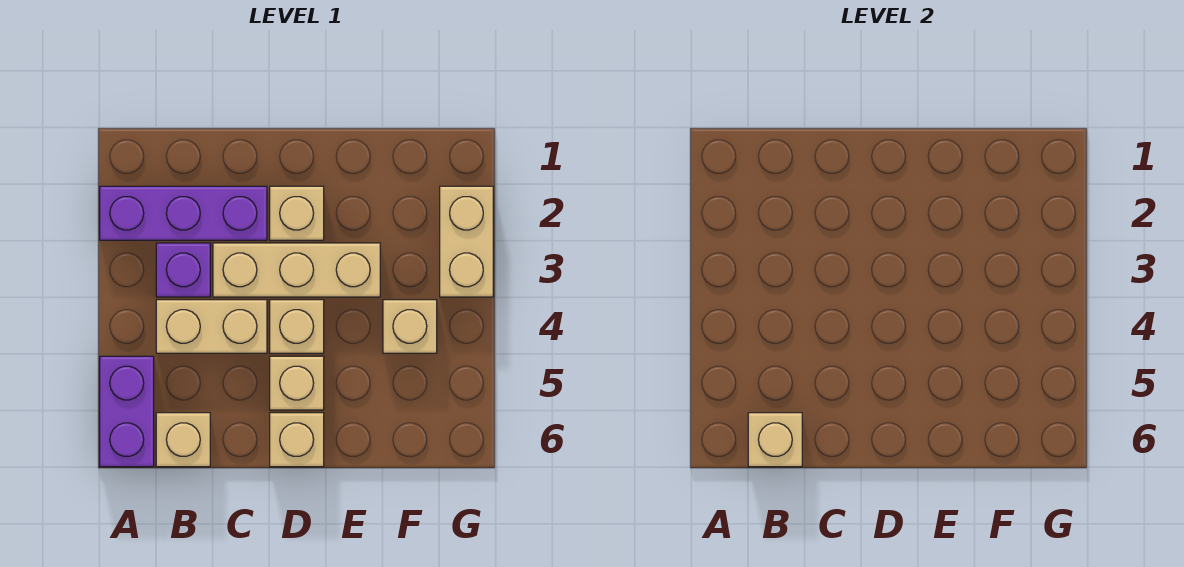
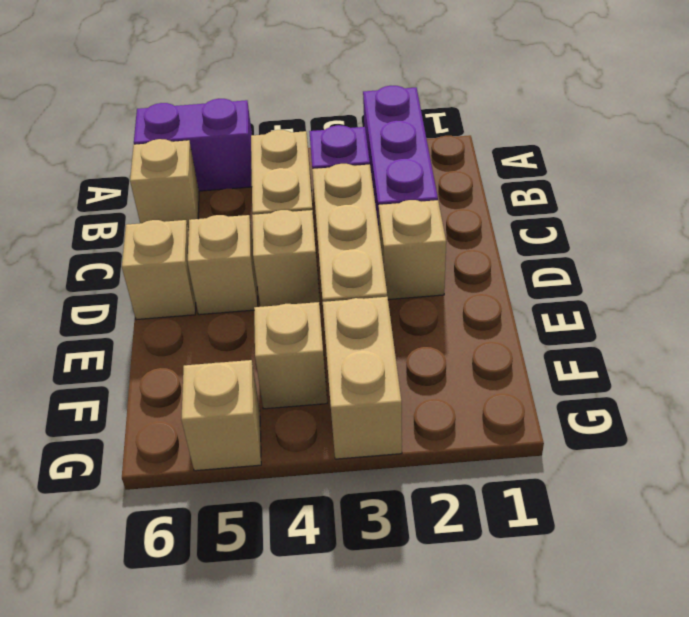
tan brick B6 level 2 -> tan brick G5 level 1
tan brick G2:G3 level 1 -> tan brick F3:G3 level 1

